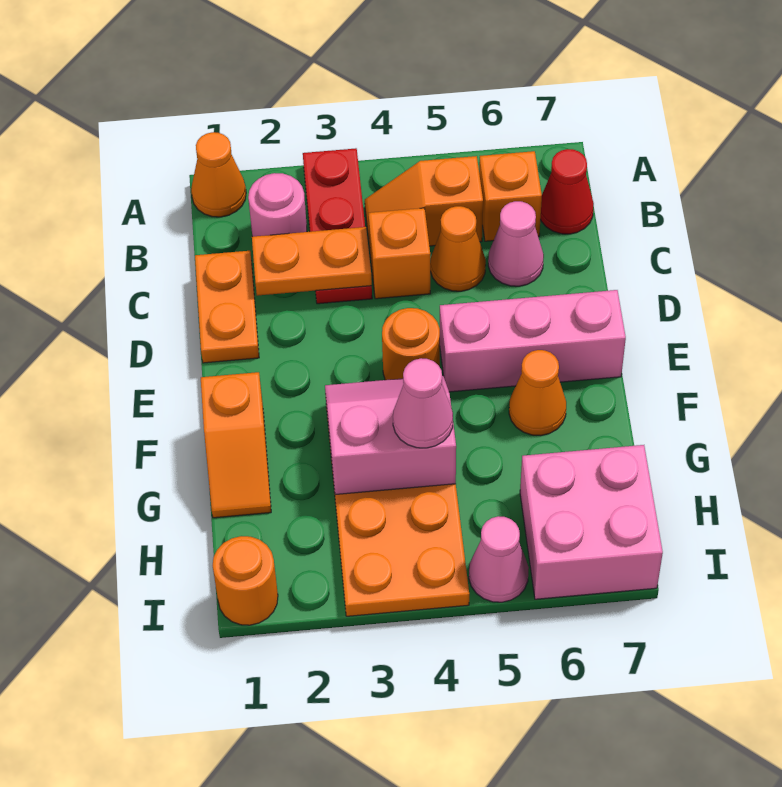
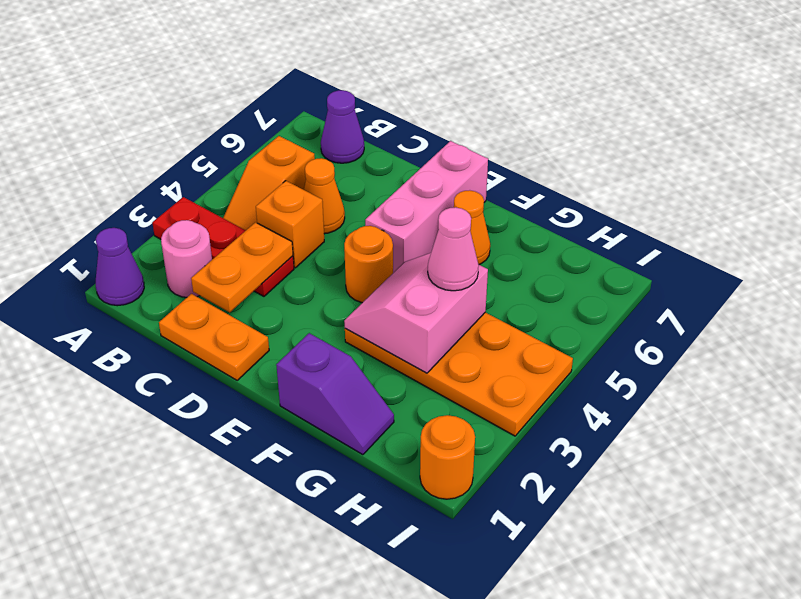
orange cone A1 level 1 -> purple cone A1 level 1
orange brick B6 level 1 -> none
red cone B7 level 1 -> purple cone B7 level 1
pink cone C6 level 1 -> none
orange slope F1:G1 level 1 top F -> purple slope F1:G1 level 1 top F
pink brick H6:I7 level 1 -> none
pink cone I5 level 1 -> none

